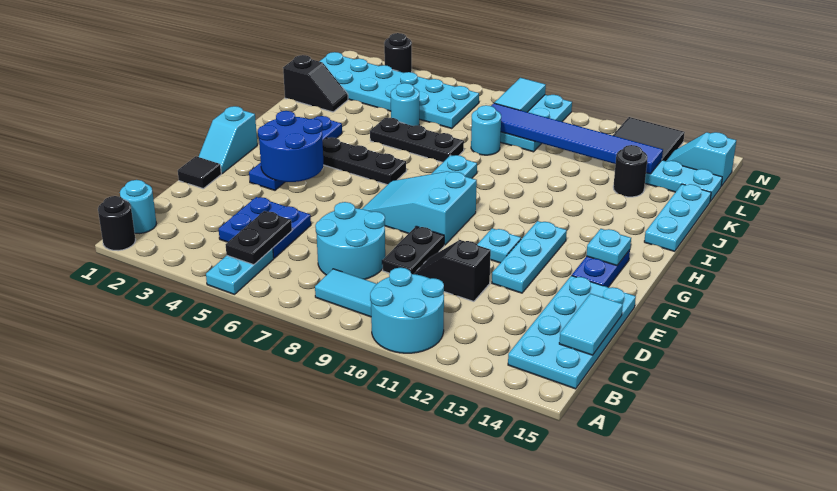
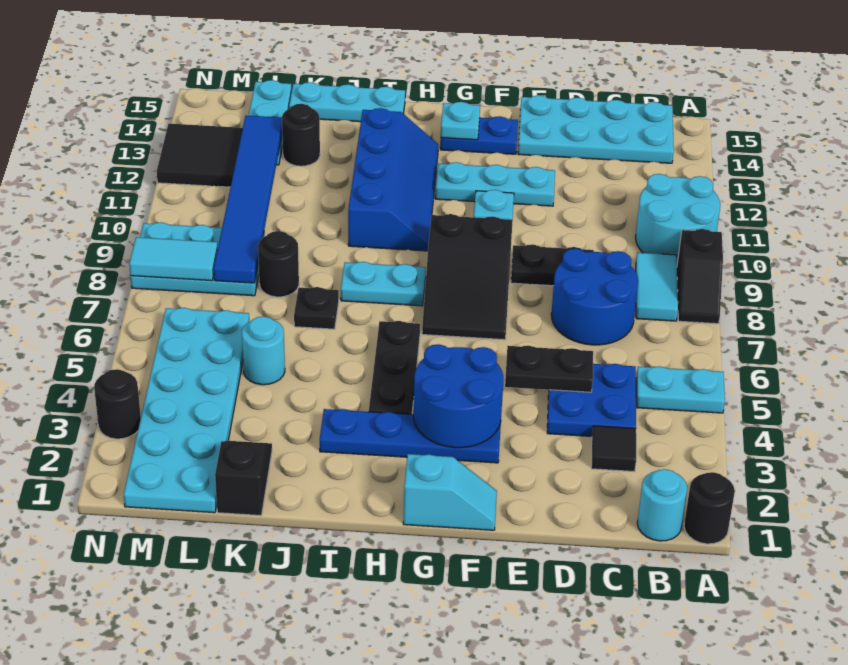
black plate B5:C5 level 2 -> black plate D5:E5 level 2
cyan round brick C7:D8 level 1 -> blue round brick C7:D8 level 1
cyan tile C15:D15 level 2 -> none
black slope D10:D11 level 1 top 11 -> black slope A8:A9 level 1 top 9
black tile E1 level 1 -> black tile C3 level 1
cyan slope F7:G9 level 1 top 9 -> black slope F7:G9 level 1 top 9
none -> blue slope H10:I13 level 1 top I
black plate J5:J7 level 1 -> black plate J7 level 1
cyan round brick K8 level 1 -> black round brick K8 level 1
cyan slope M14:M15 level 1 top 15 -> none

